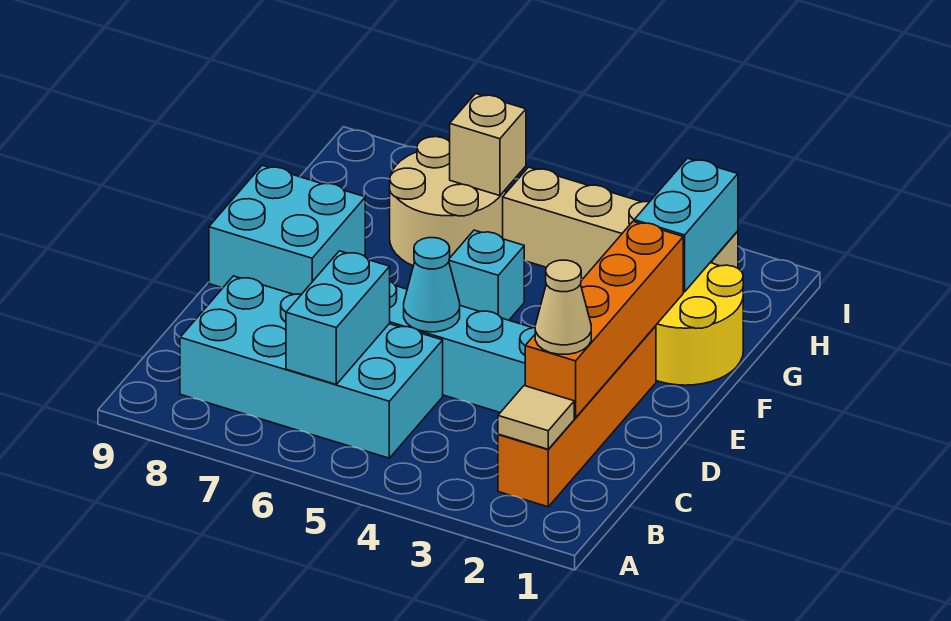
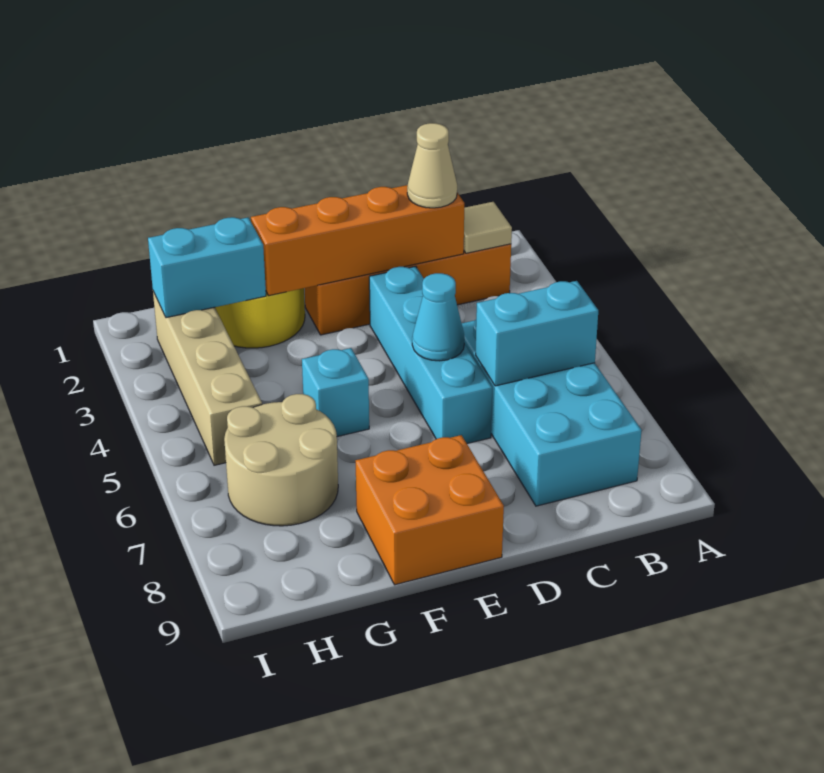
cyan brick E8:F9 level 1 -> orange brick E8:F9 level 1
tan brick H6 level 2 -> none

